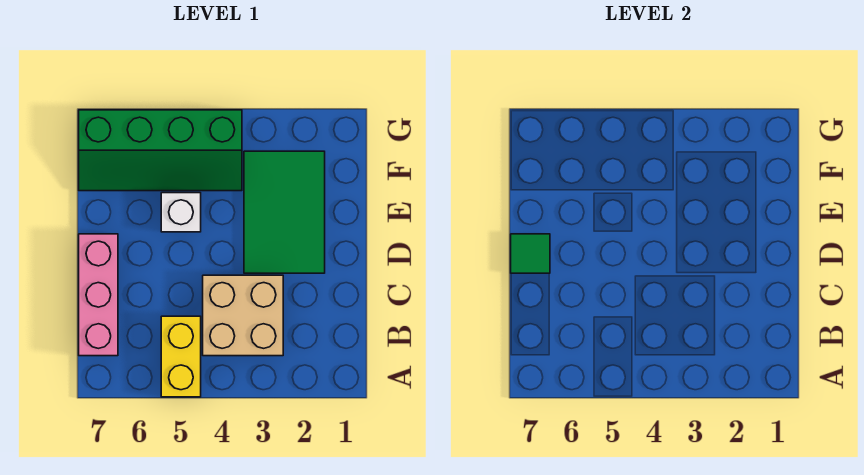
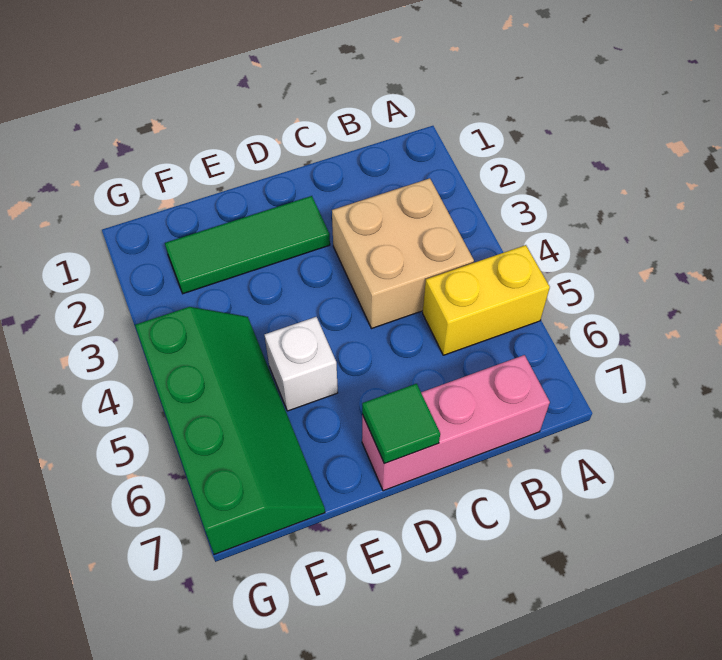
green tile D2:F3 level 1 -> green tile D2:F2 level 1

